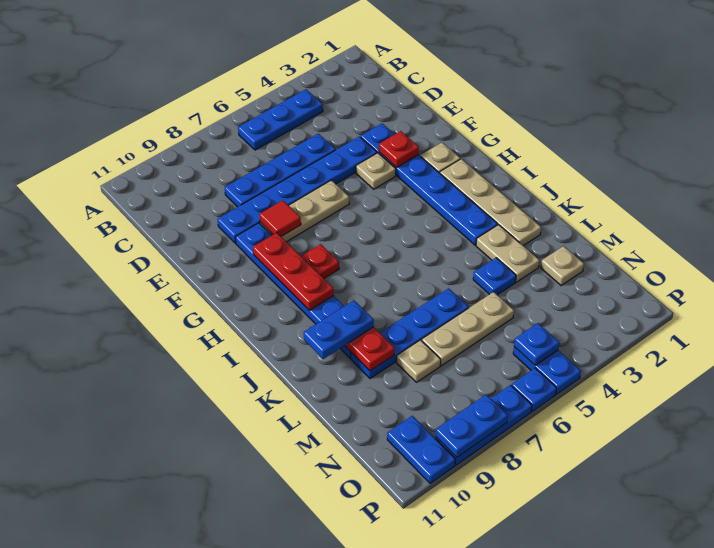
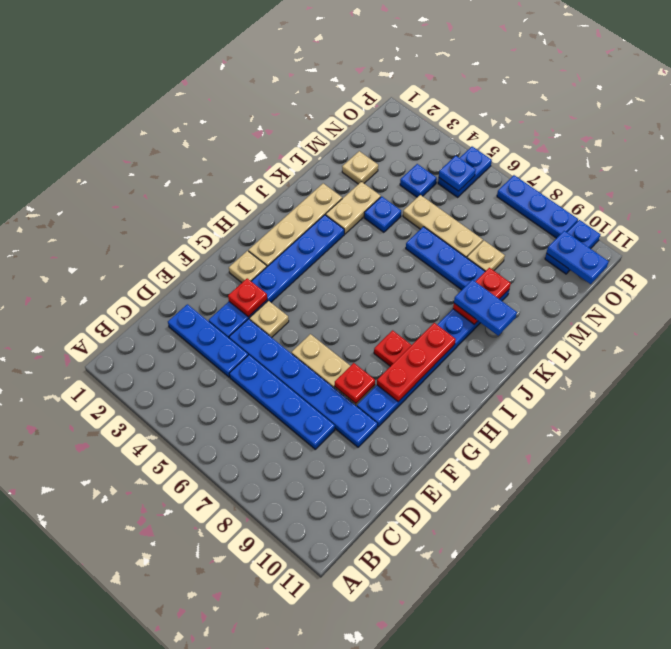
blue plate B4:B6 level 1 -> blue plate D2:D4 level 1
red tile F8 level 2 -> red plate F8 level 2
blue plate P6 level 1 -> blue plate N4 level 1
blue plate P8:P9 level 2 -> blue plate O10:O11 level 2

